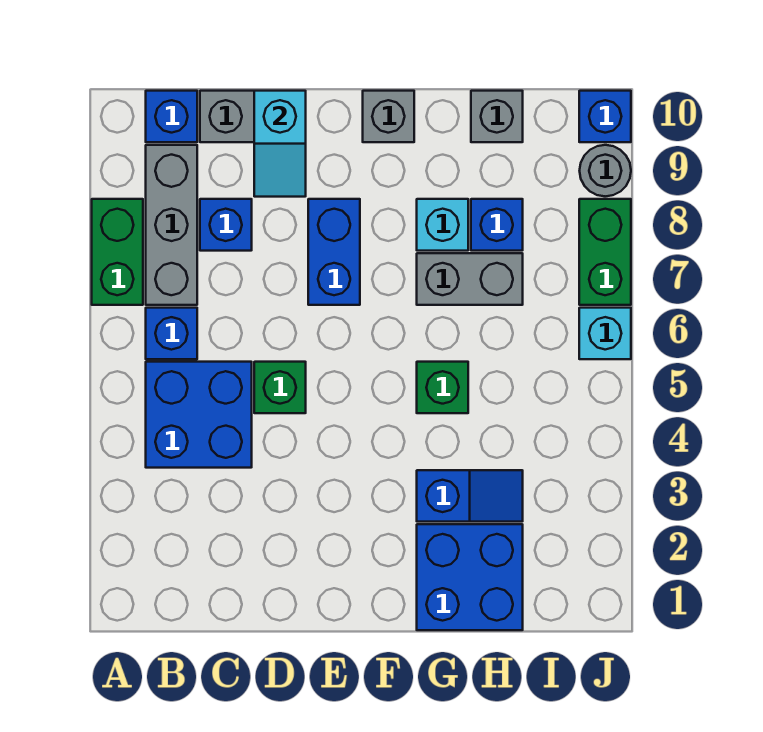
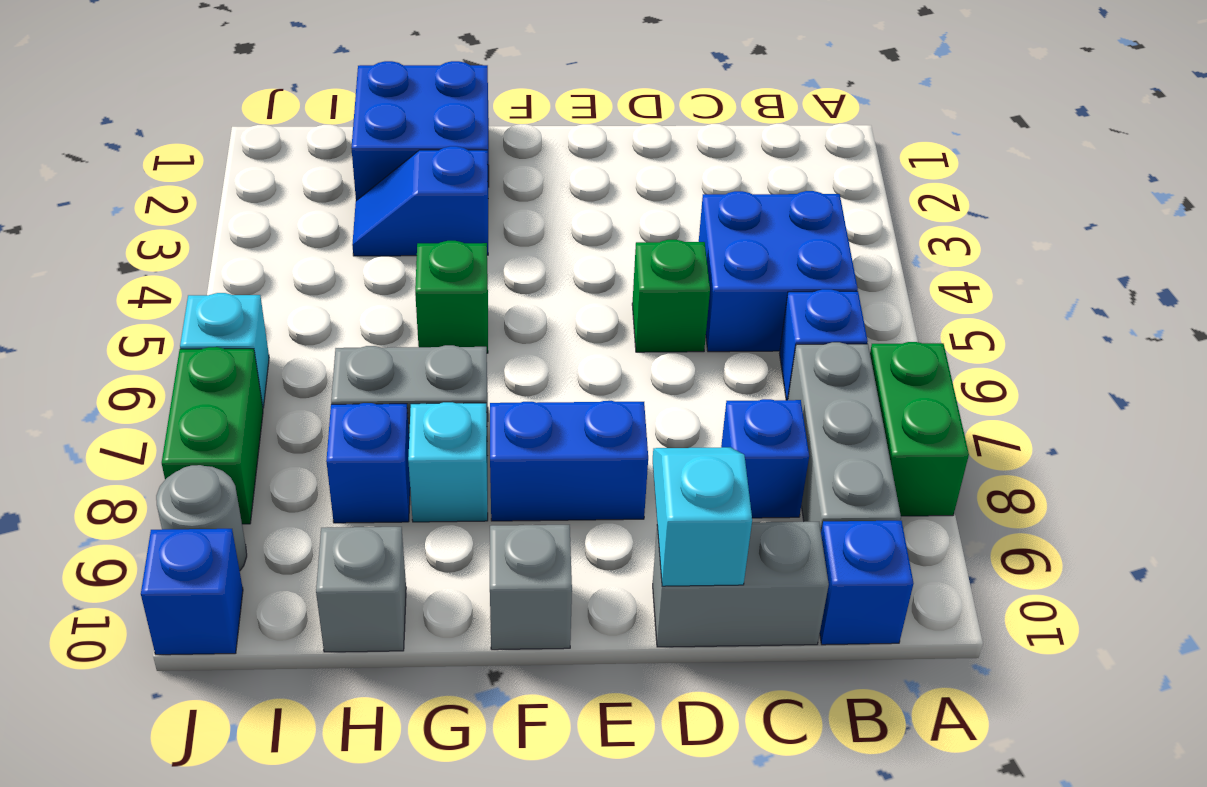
blue brick E7:E8 level 1 -> blue brick E8:F8 level 1

